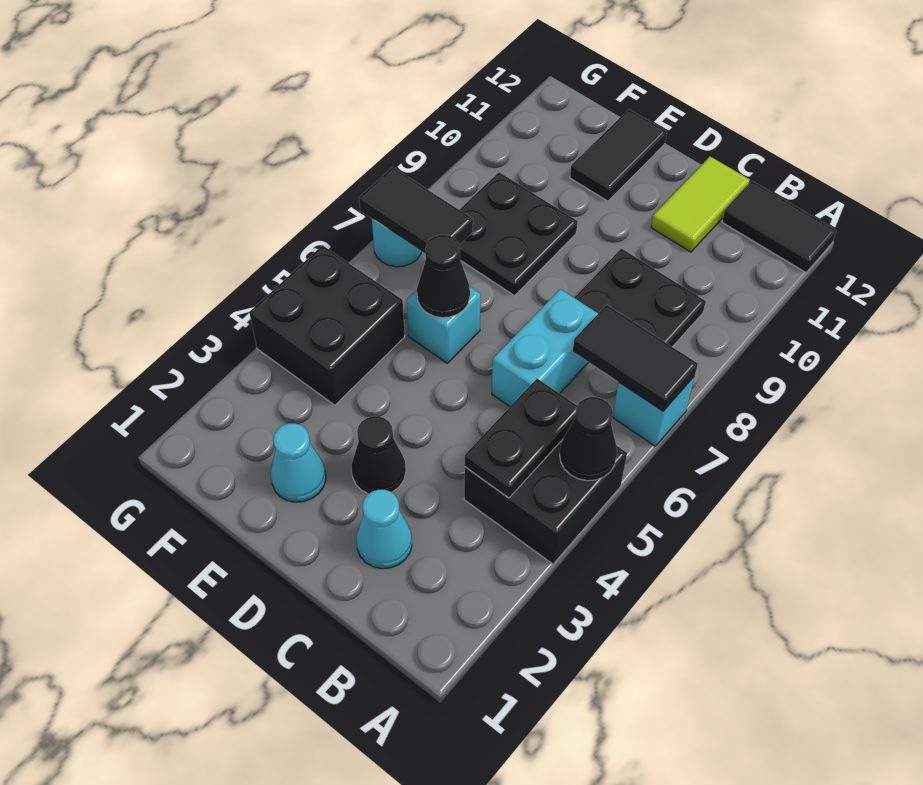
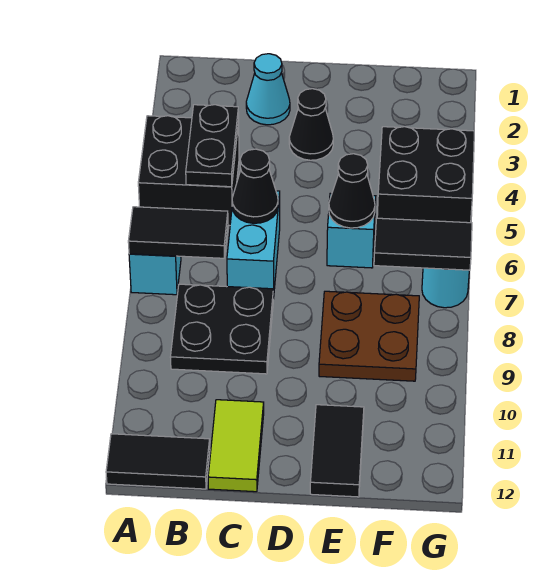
black cone A5 level 2 -> black cone C6 level 2
cyan cone E2 level 1 -> none
black plate E8:F9 level 1 -> brown plate E8:F9 level 1

